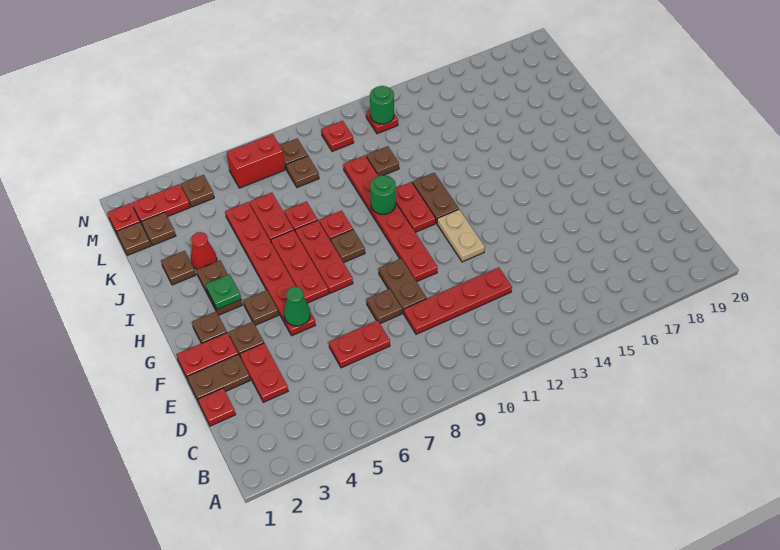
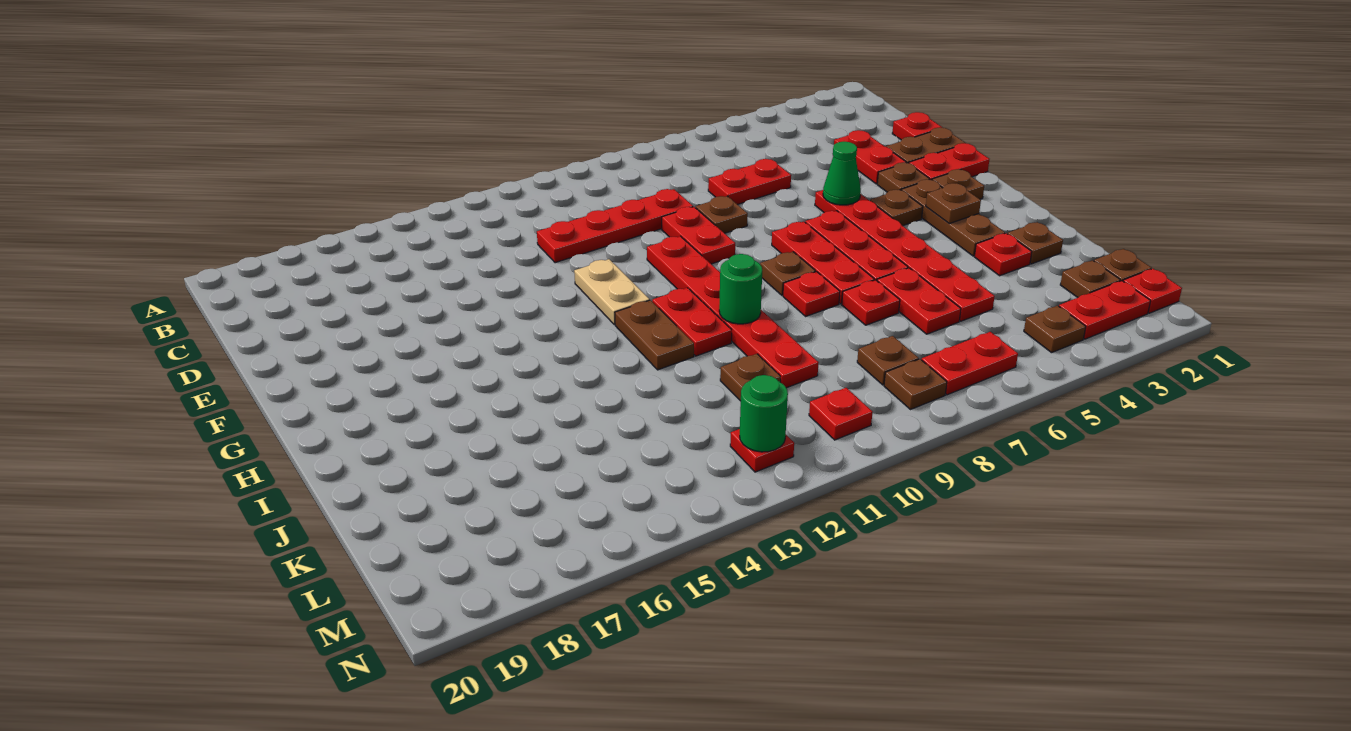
brown plate E9:F9 level 1 -> red plate E9:F9 level 1
brown plate H3:I3 level 1 -> brown plate G3:I3 level 1
green plate H3 level 2 -> brown plate H3 level 2
red cone J3 level 1 -> red plate J3 level 1
red brick M6:M7 level 1 -> red plate M6:M7 level 1

